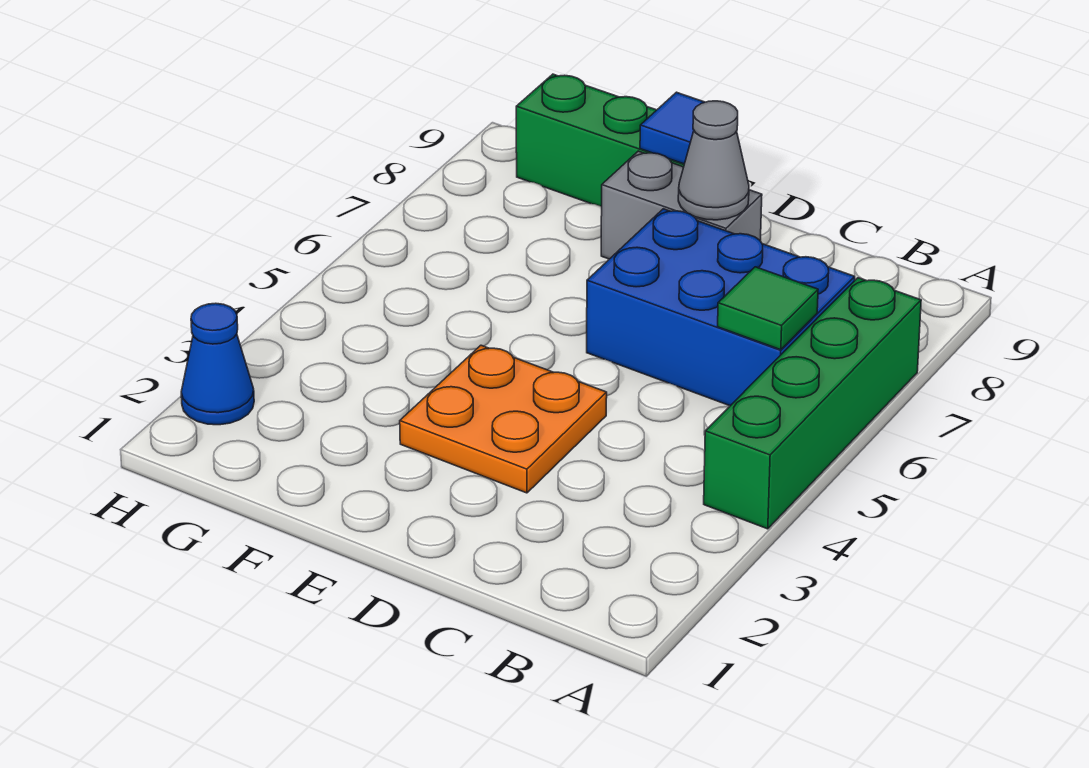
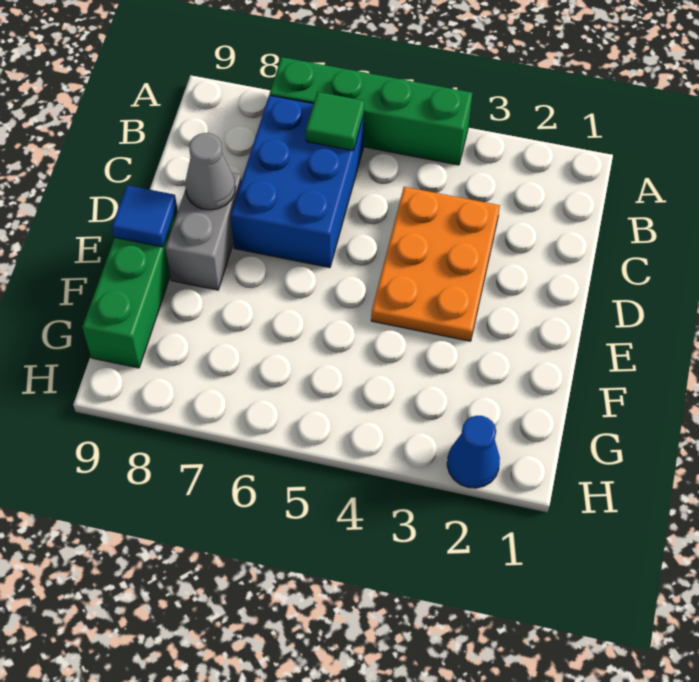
orange plate D3:E4 level 1 -> orange plate C3:E4 level 1

